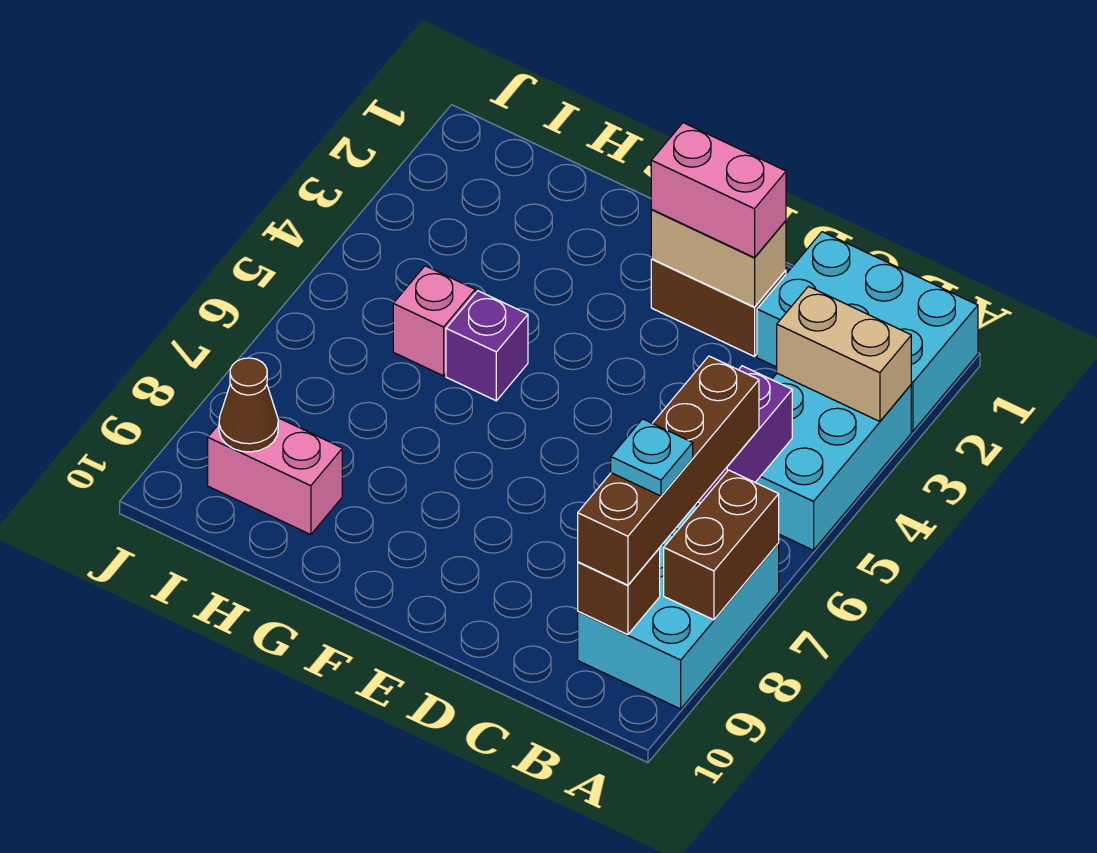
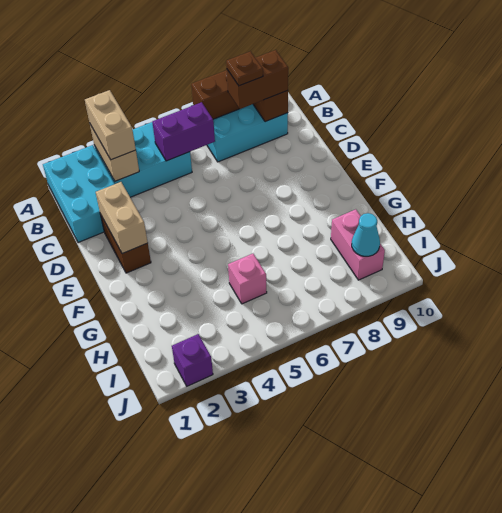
none -> tan brick A3:B3 level 3
brown brick B6:B9 level 3 -> brown brick B8:B9 level 3
cyan plate B8 level 4 -> brown plate B8 level 4
pink brick D2:E2 level 3 -> none
purple brick G5 level 1 -> purple brick J2 level 1
brown cone I9 level 2 -> cyan cone I9 level 2

